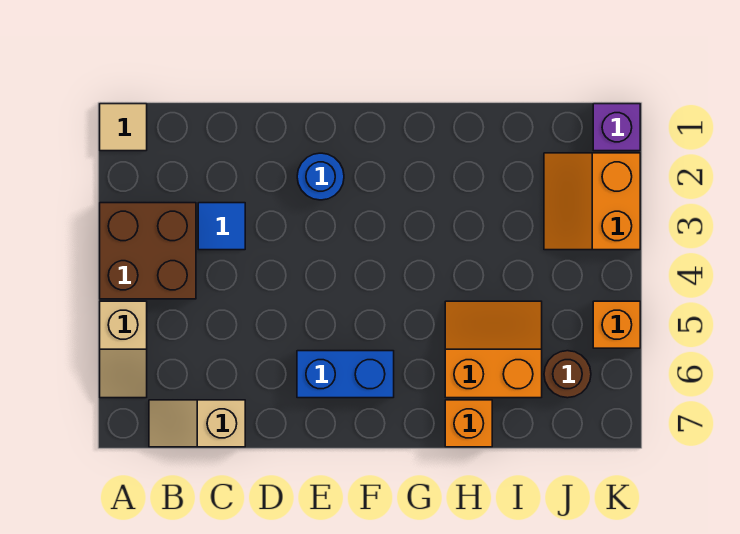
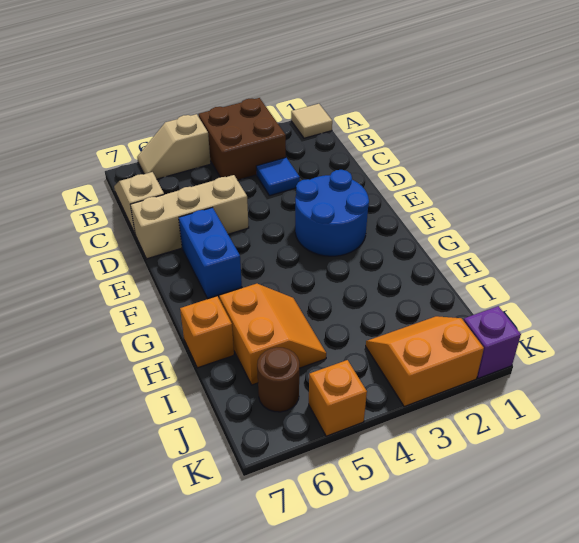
none -> tan brick D5:D7 level 1
blue round brick E2 level 1 -> blue round brick E2:F3 level 1

